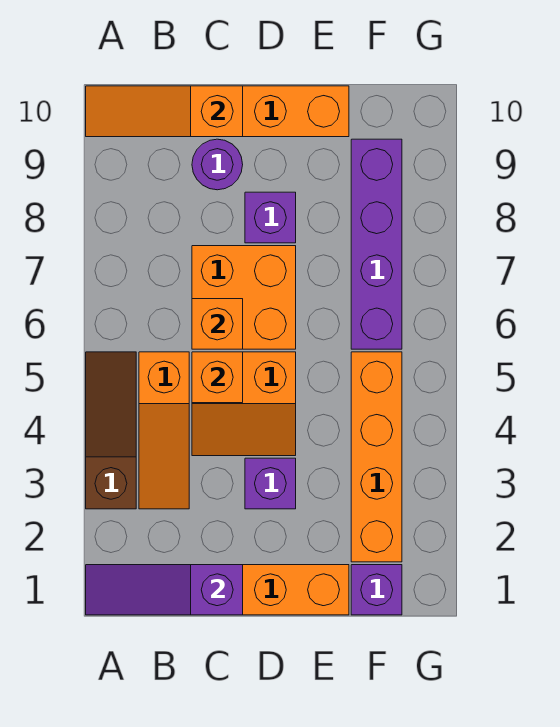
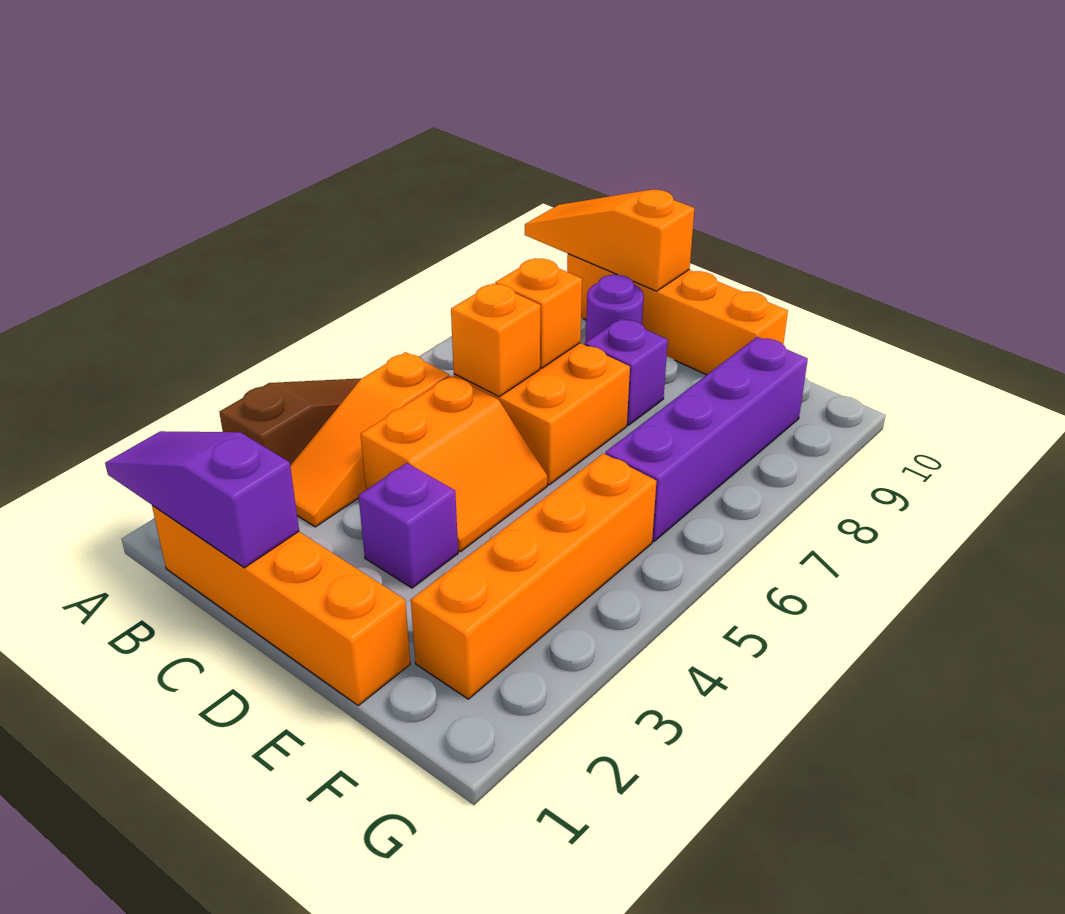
orange slope C4:D5 level 1 top 5 -> orange slope C4:D5 level 1 top C
orange brick C5 level 2 -> orange brick C7 level 2
purple brick F1 level 1 -> none

